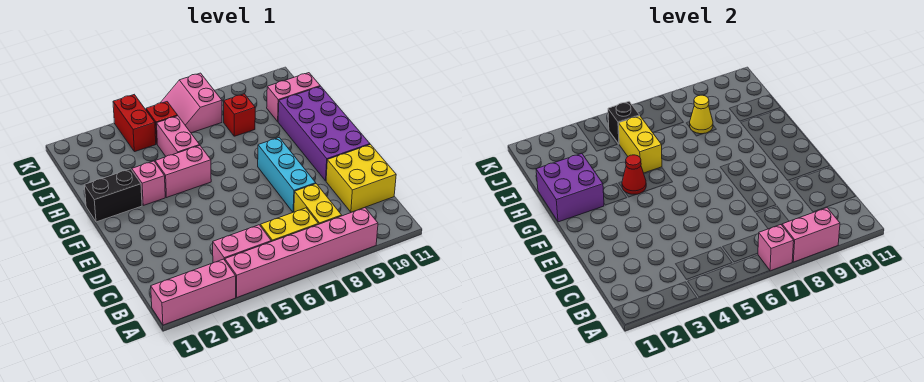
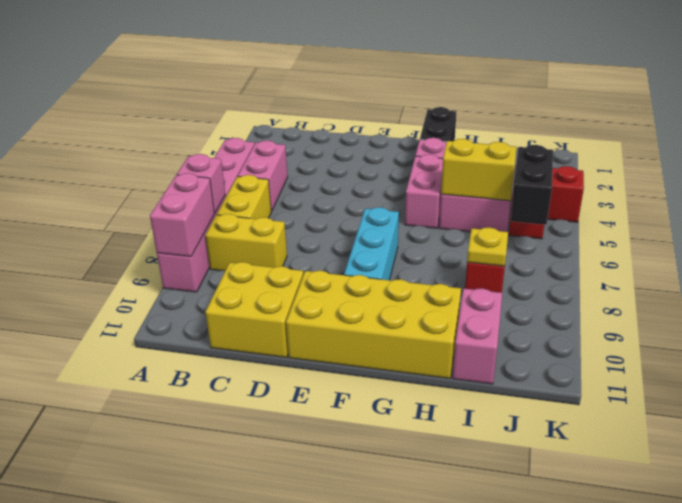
pink brick A1:A3 level 1 -> none
cyan brick D8:F8 level 1 -> cyan brick F7:F9 level 1
purple brick E10:H11 level 1 -> yellow brick E10:H11 level 1
purple brick G1:H2 level 2 -> none
red cone G4 level 2 -> none
yellow cone I8 level 2 -> yellow plate I8 level 2
black brick J5 level 2 -> black brick J5:J6 level 2
pink slope J6:K7 level 1 top 7 -> none

